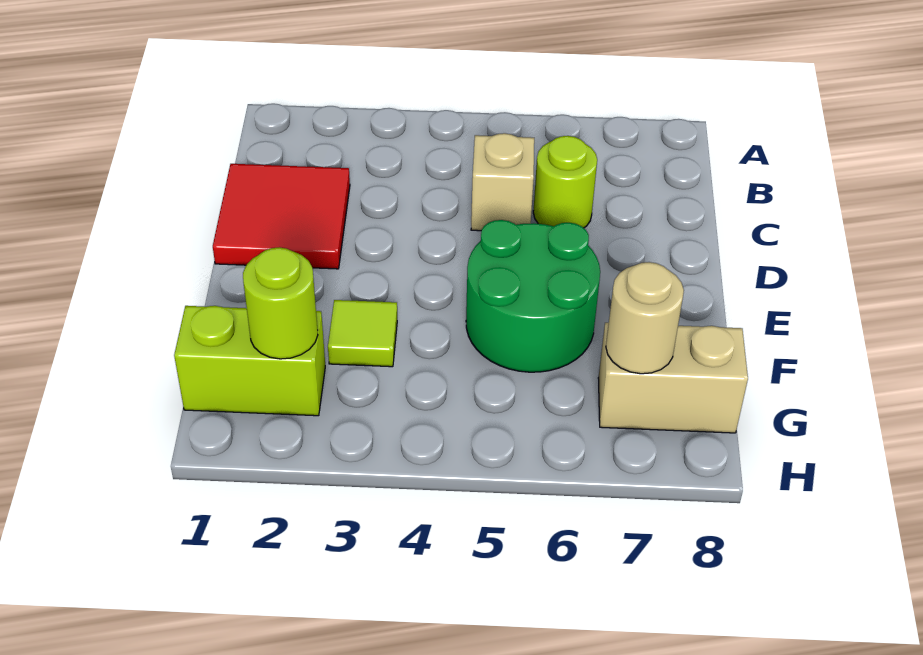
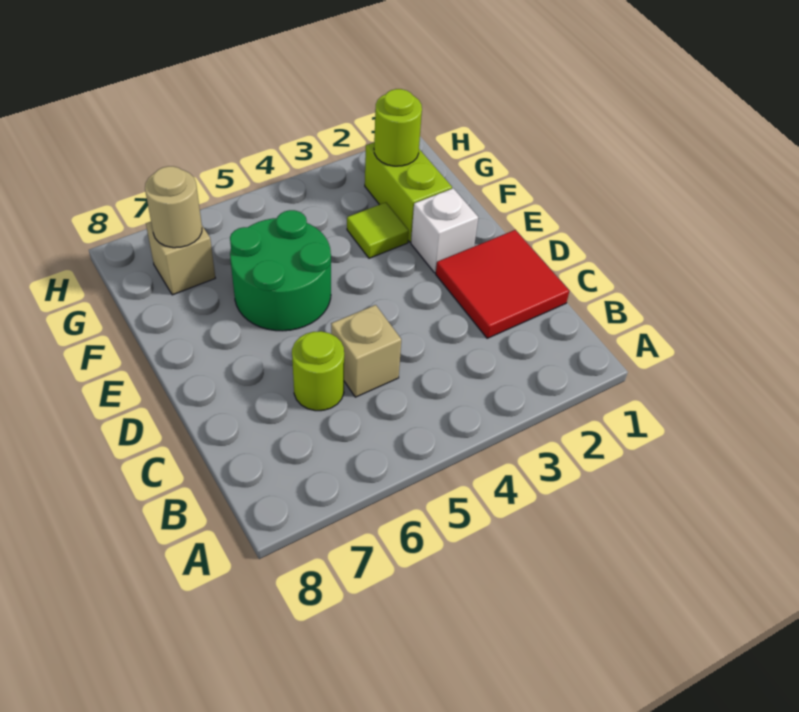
none -> white brick E2 level 1
lime brick G1:G2 level 1 -> lime brick F2:G2 level 1
tan brick G7:G8 level 1 -> tan brick G7 level 1

